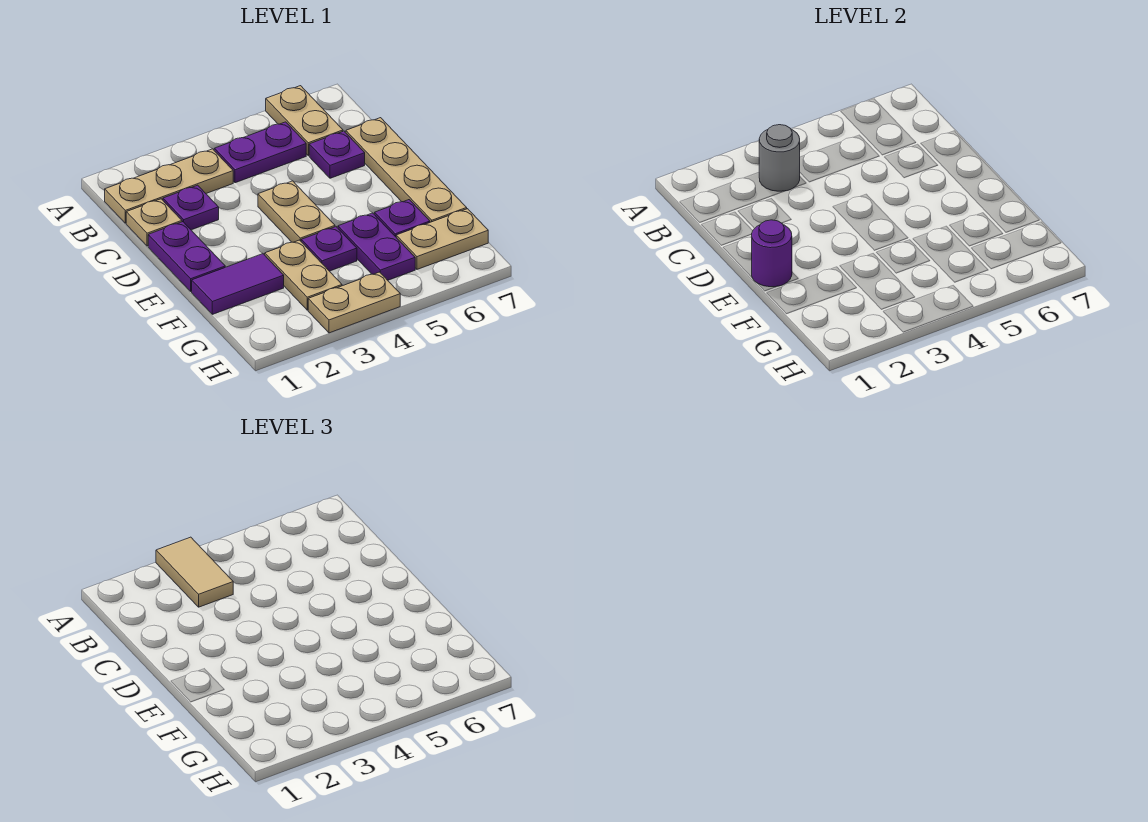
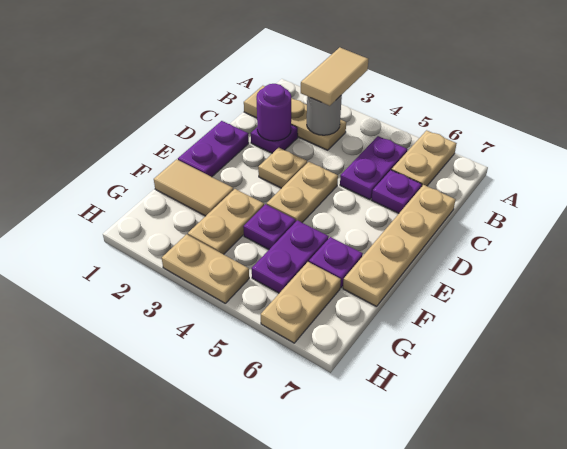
purple plate B4:B5 level 1 -> purple plate B5:C5 level 1
tan plate C1 level 1 -> tan plate D3 level 1
purple round brick E1 level 2 -> purple round brick C2 level 2
purple tile F1:F2 level 1 -> tan tile F1:F2 level 1
tan plate G6:G7 level 1 -> tan plate G6:H6 level 1

